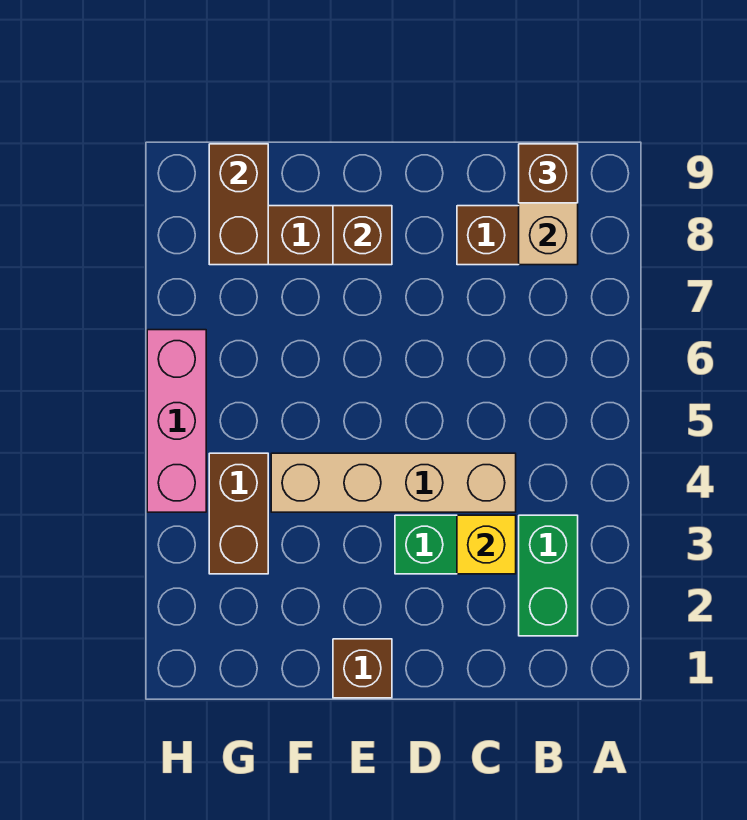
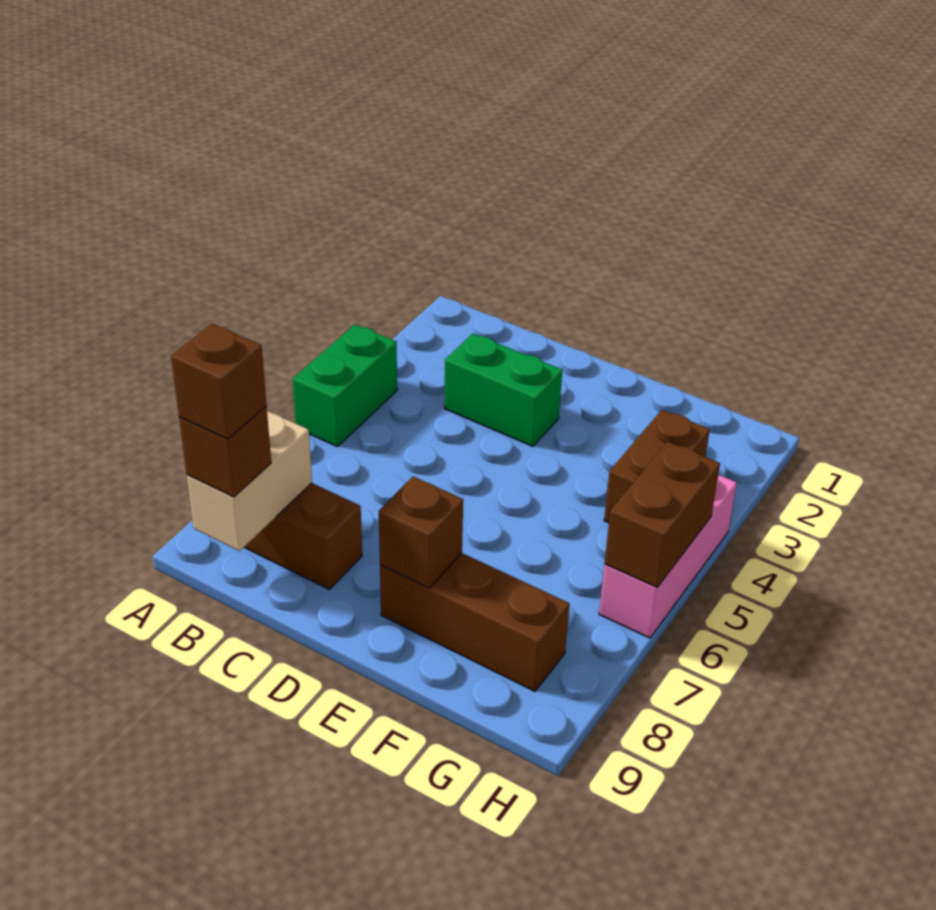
green brick B2:B3 level 1 -> green brick A4:A5 level 1
yellow brick C3 level 2 -> none
tan brick C4:F4 level 1 -> none
brown brick E1 level 1 -> brown brick B9 level 4
brown brick G8:G9 level 2 -> brown brick H5:H6 level 2

